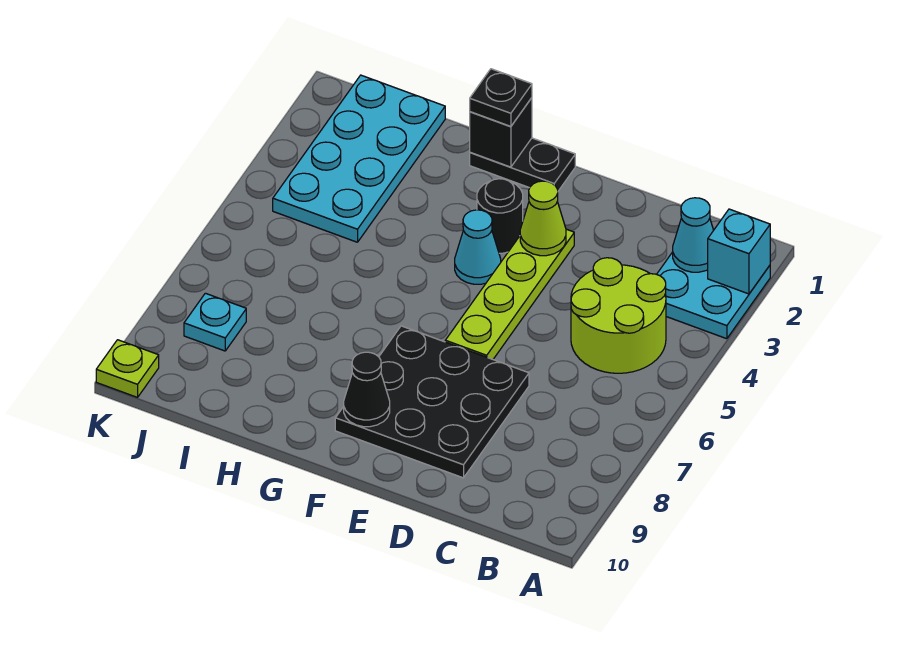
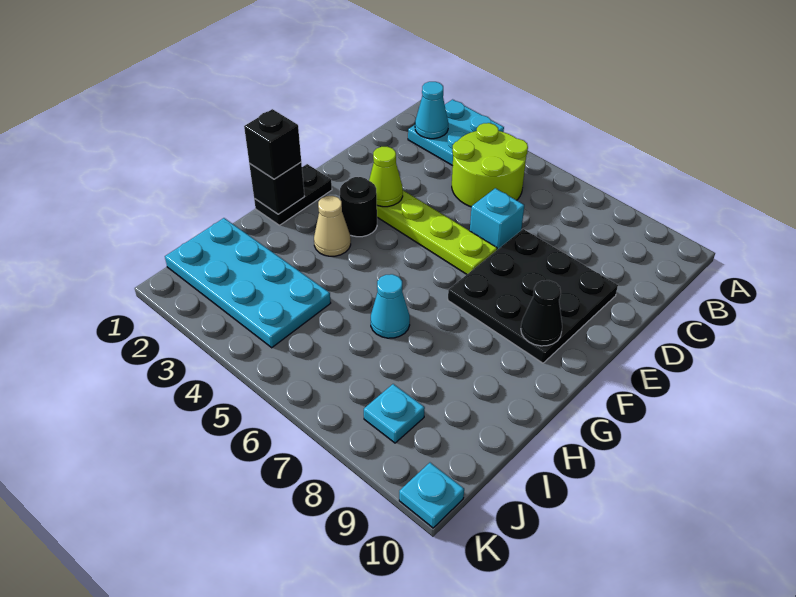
cyan brick A2 level 2 -> cyan brick D6 level 1
cyan cone F4 level 1 -> cyan cone H6 level 1
black plate G1 level 3 -> black brick G1 level 3
none -> tan cone G3 level 1
lime plate K10 level 1 -> cyan plate K10 level 1

